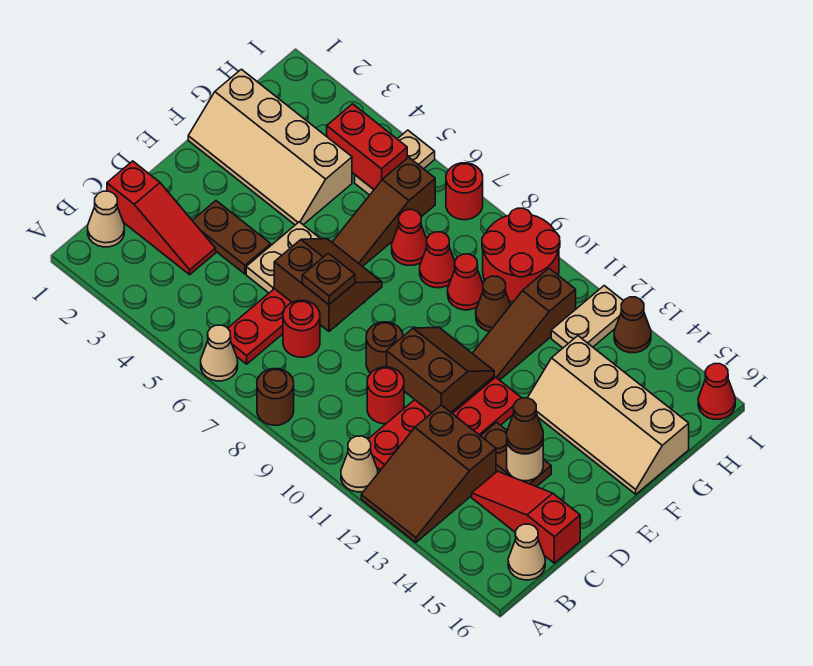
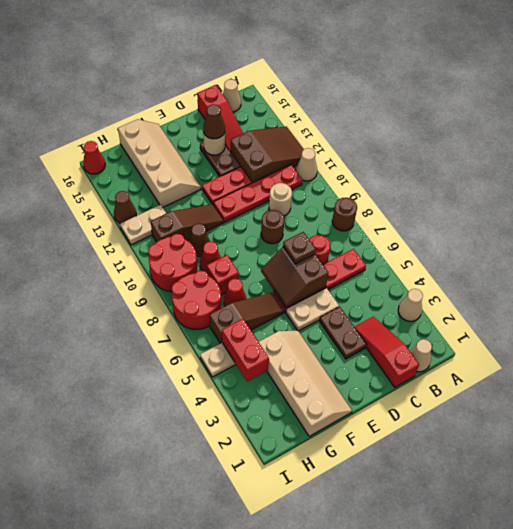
tan cone A6 level 1 -> tan cone A3 level 1
red round brick C10 level 1 -> tan round brick C10 level 1
brown slope D10:E11 level 2 top D -> none
red cone G8 level 1 -> red brick G8 level 1
red round brick I7 level 1 -> red round brick H7:I8 level 1

